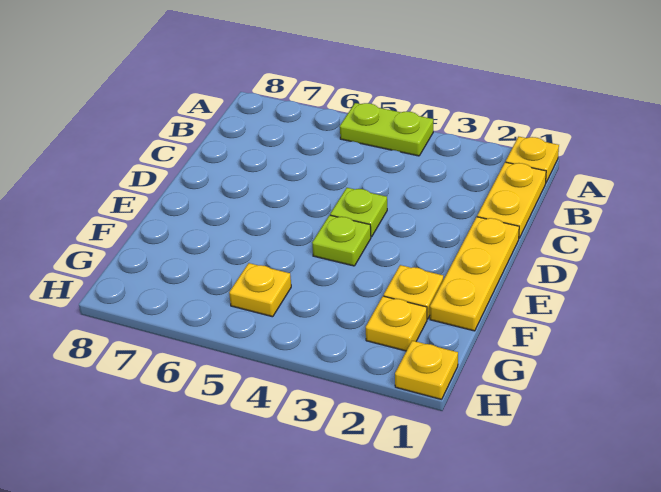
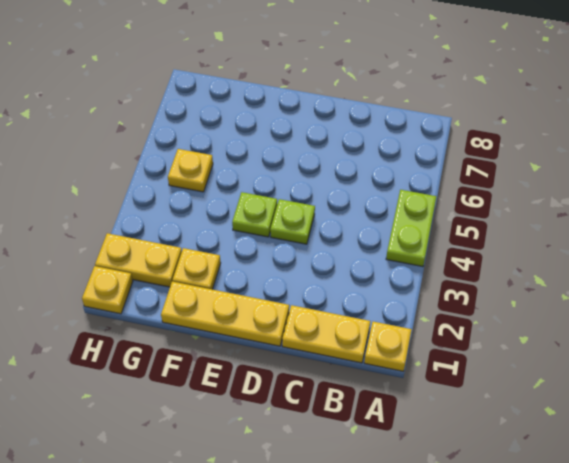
yellow plate G2 level 1 -> yellow plate G2:H2 level 1

